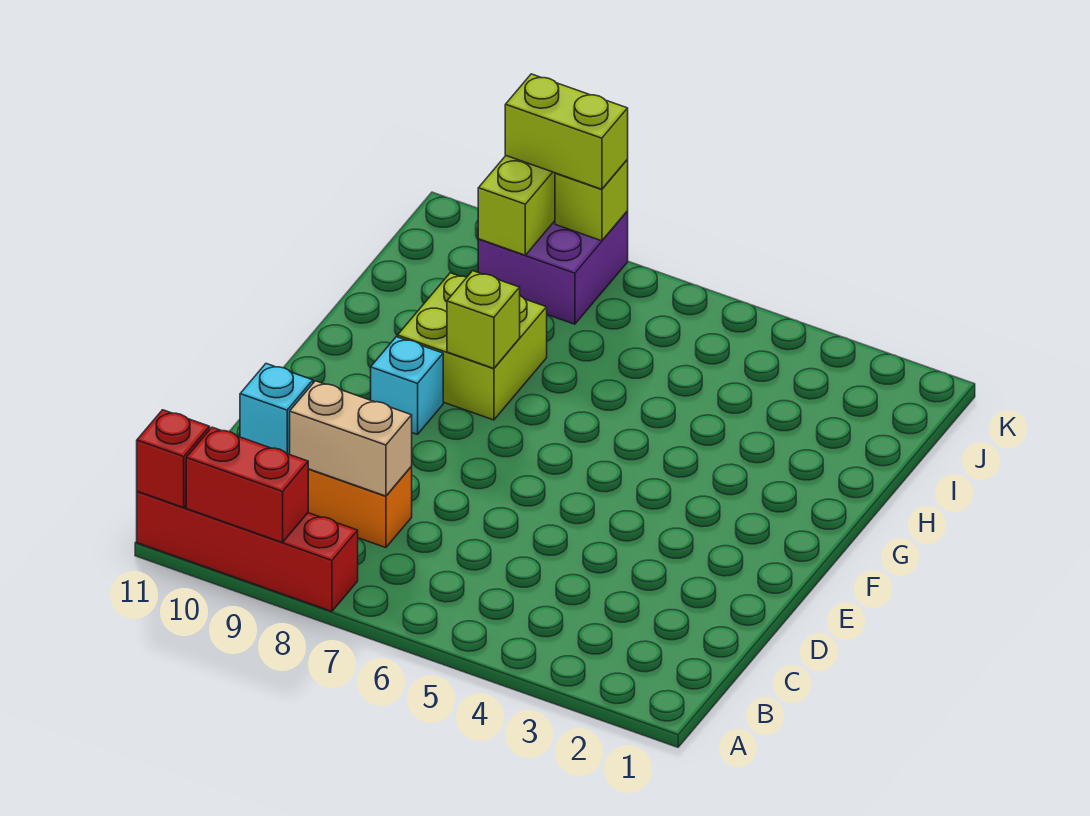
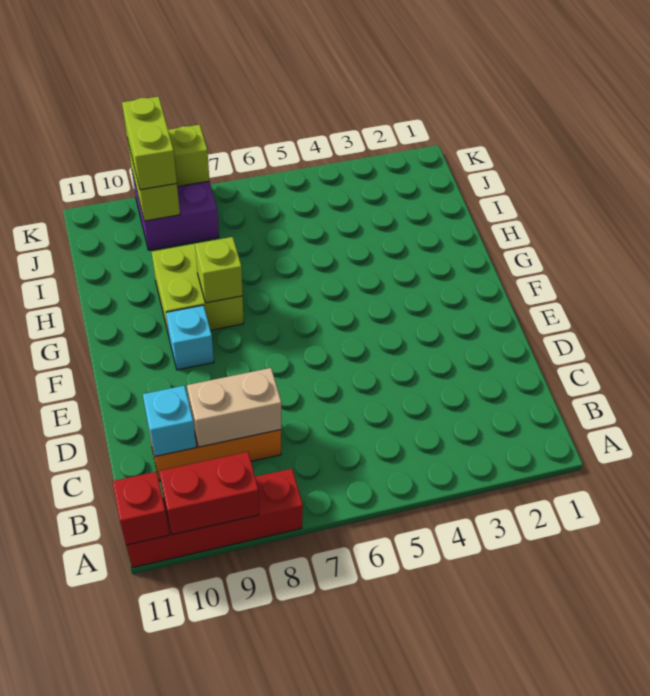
lime brick K8:K9 level 3 -> lime brick J9:K9 level 3

